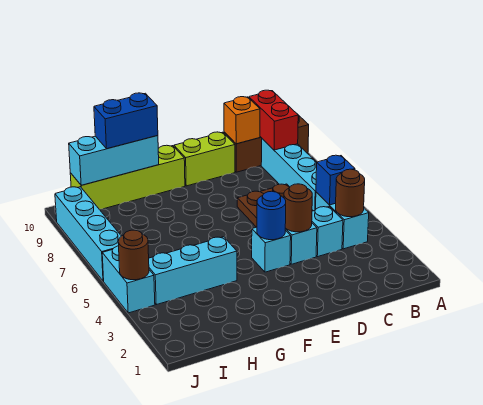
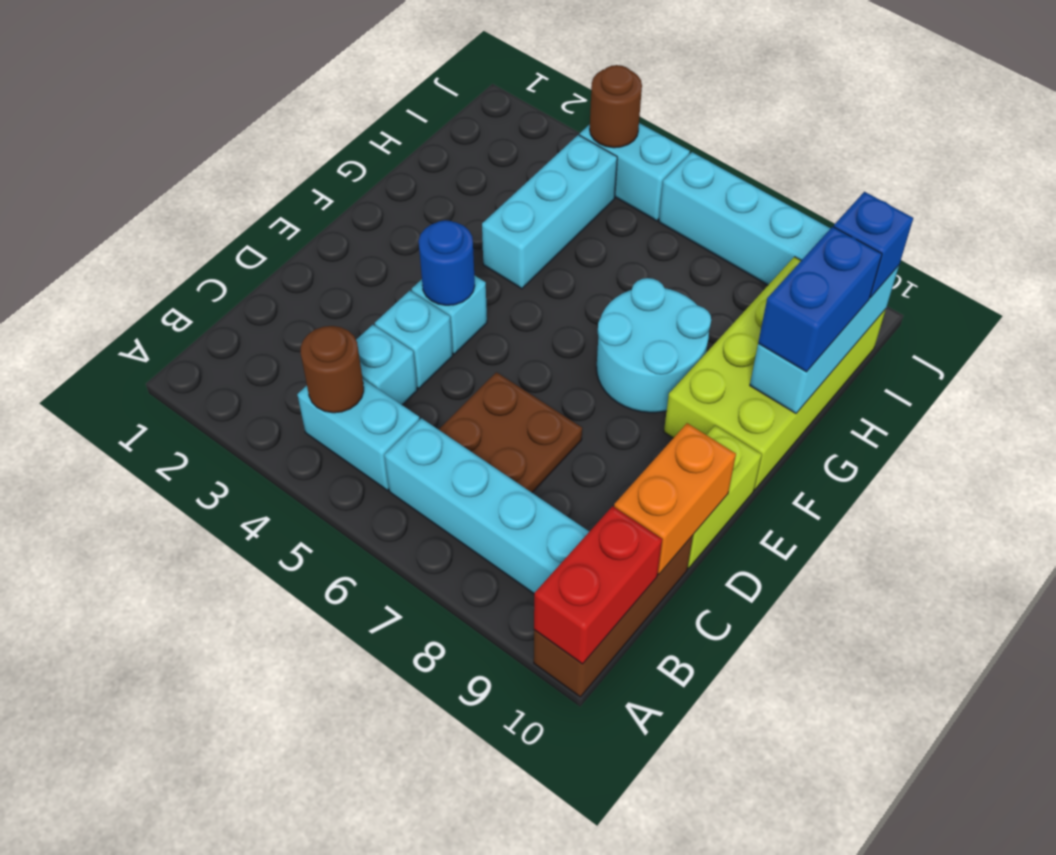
blue brick B5 level 2 -> blue brick I10 level 3
red brick B9:B10 level 2 -> red brick A10:B10 level 2
orange brick C10 level 2 -> orange brick C10:D10 level 2
brown round brick D4 level 2 -> none
none -> cyan round brick F7:G8 level 1
lime brick F10:I10 level 1 -> lime brick F9:I10 level 1

